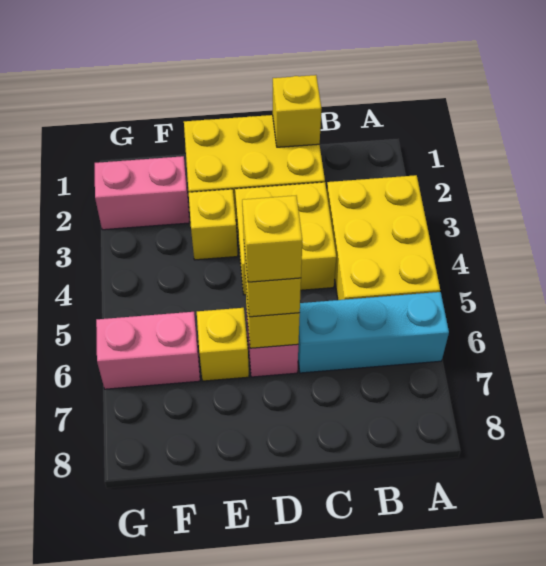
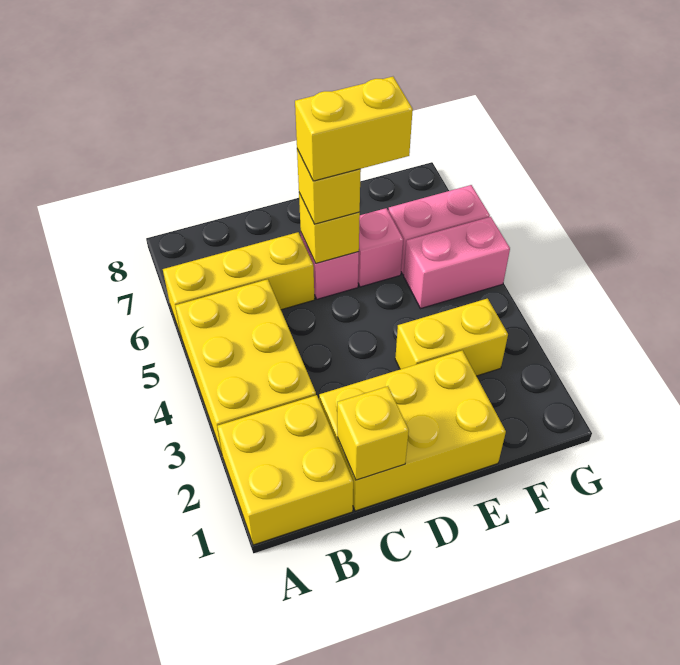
cyan brick A6:C6 level 1 -> yellow brick A6:C6 level 1
yellow brick C3:D4 level 1 -> yellow brick A1:B2 level 1
yellow brick D6 level 4 -> yellow brick D6:E6 level 4
yellow brick E3 level 1 -> yellow brick E3:F3 level 1
yellow brick E6 level 1 -> pink brick E6 level 1
pink brick F2:G2 level 1 -> pink brick F5:G5 level 1

